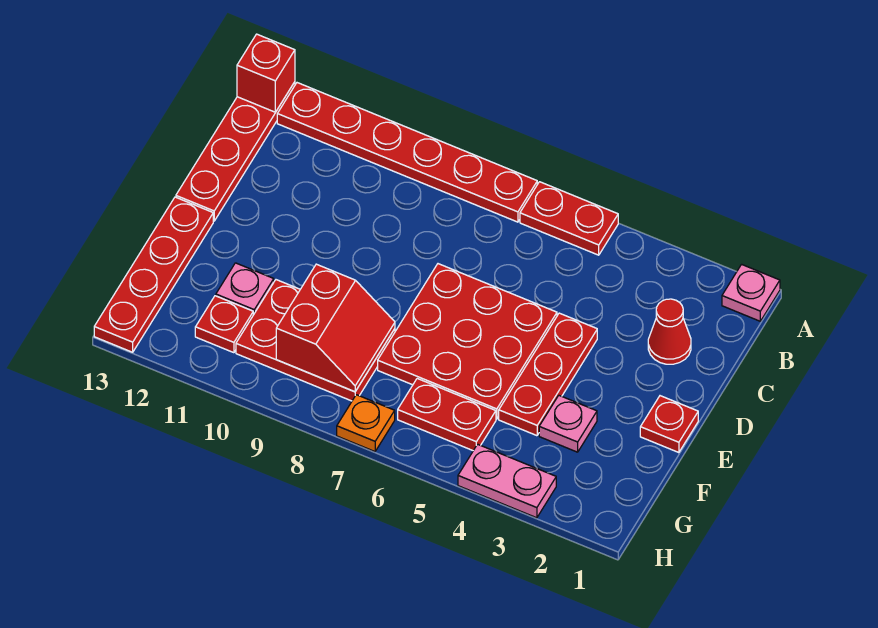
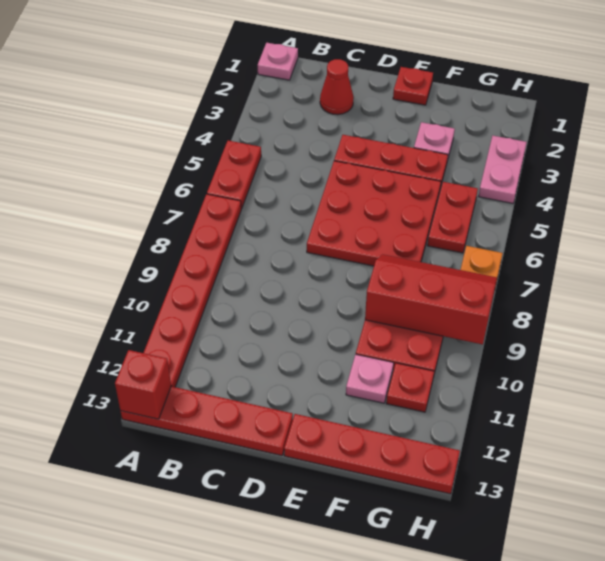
red slope F8:G9 level 2 top 9 -> red slope F8:H9 level 2 top 9

